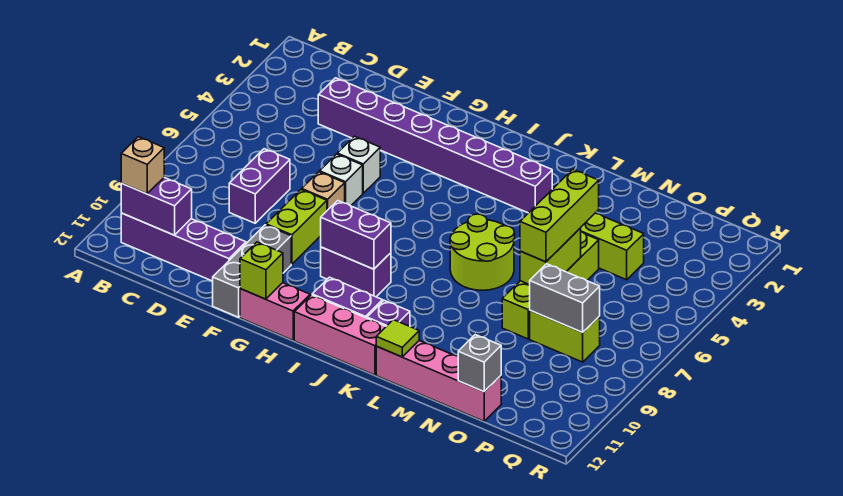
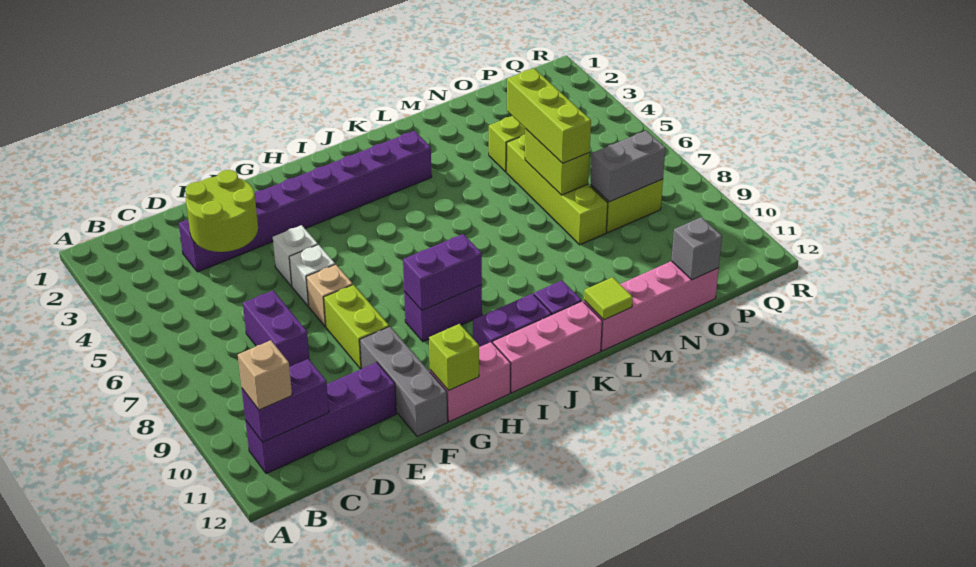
lime round brick K6:L7 level 1 -> lime round brick D3:E4 level 2

